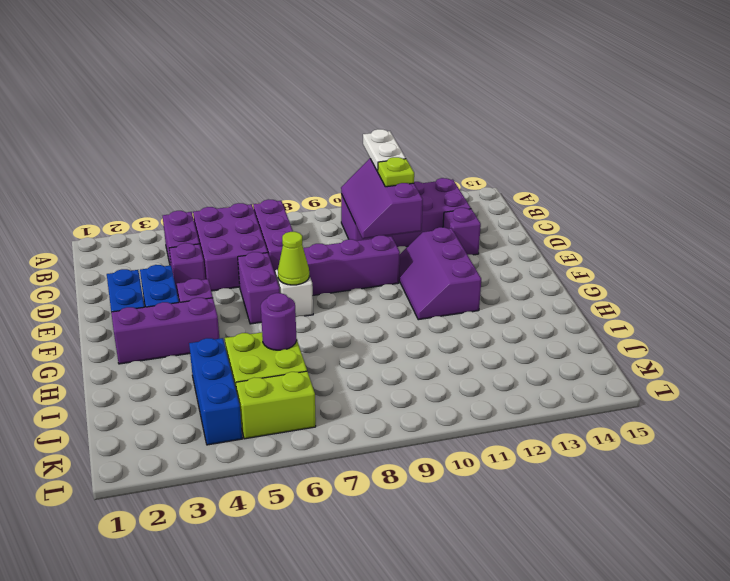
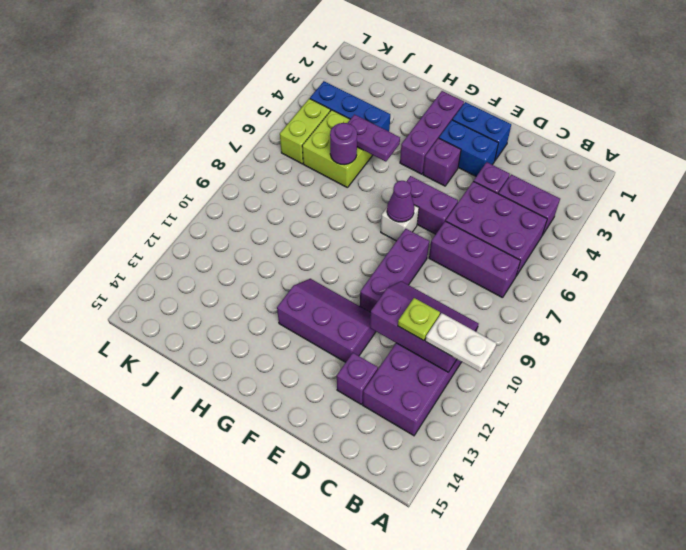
lime cone F7 level 2 -> purple cone F7 level 2
none -> purple plate H5:I5 level 2

